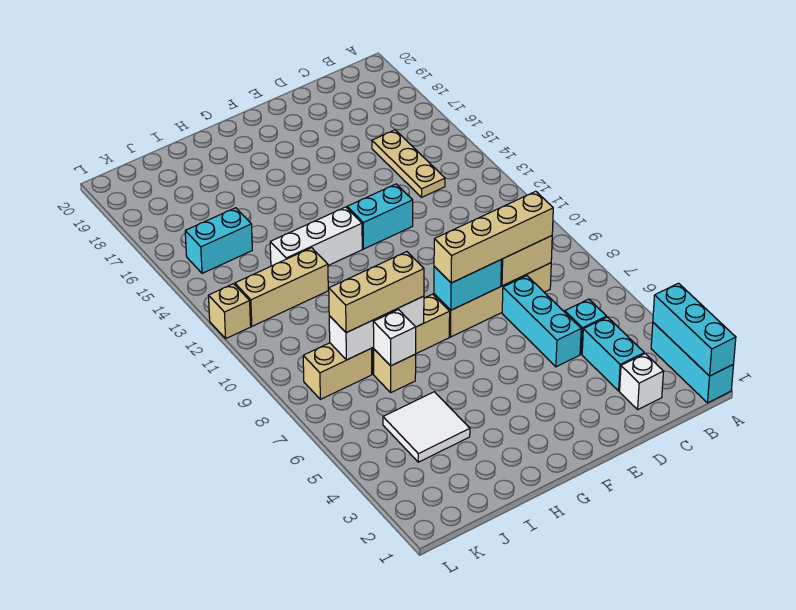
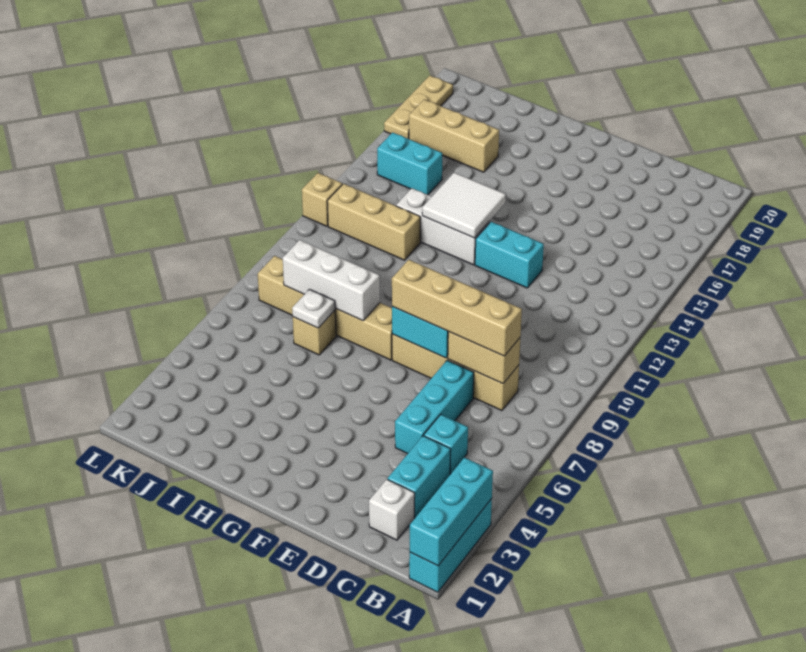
tan plate C14:C16 level 1 -> tan plate L17:L19 level 1
tan brick H8:J8 level 3 -> tan brick I17:K17 level 1
white tile I4:J5 level 1 -> white tile G13:H14 level 2
white brick I7 level 2 -> white plate I7 level 2

